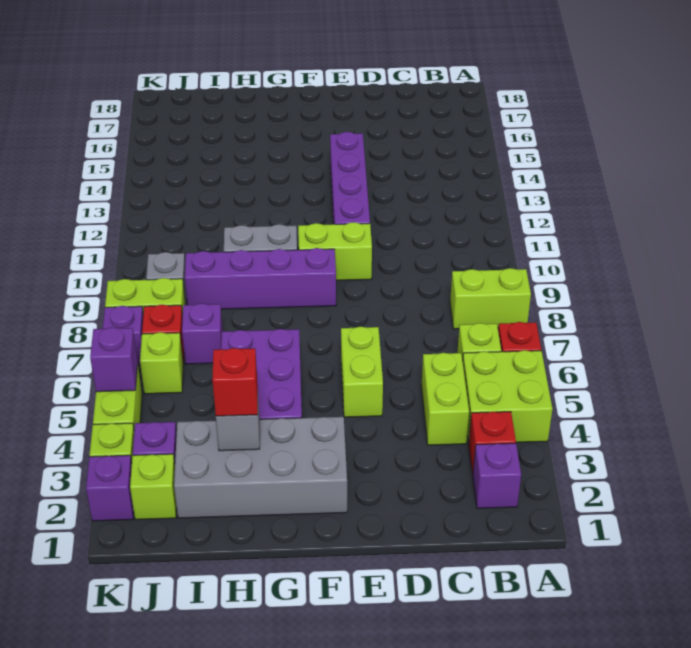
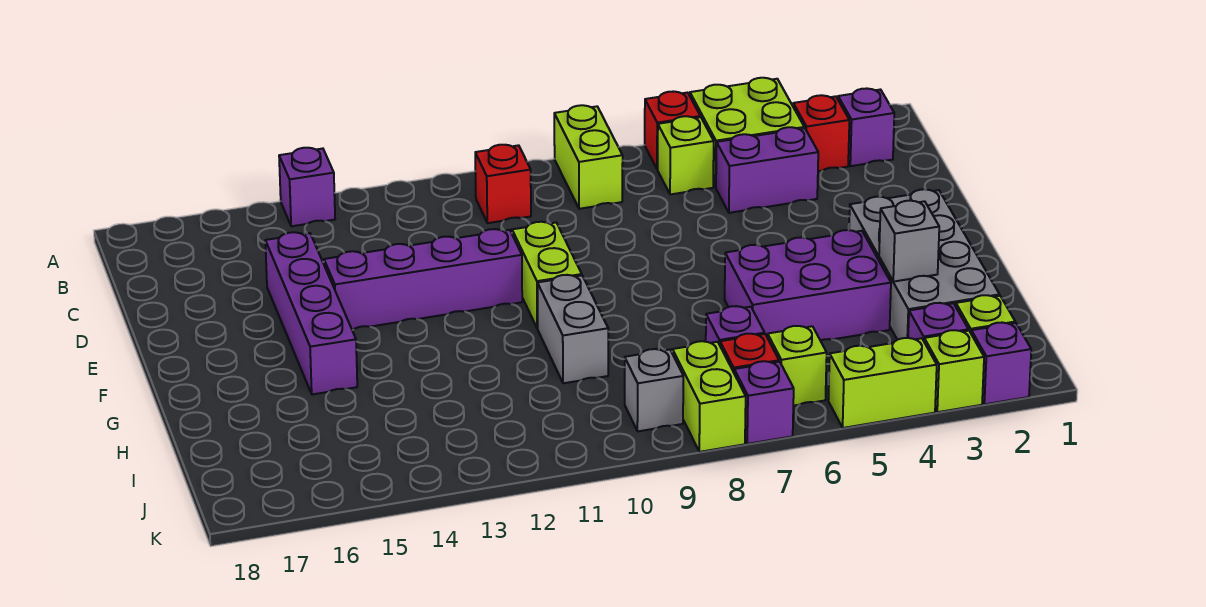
lime brick C4:C5 level 1 -> purple brick C4:C5 level 1
lime brick E5:E6 level 1 -> none
purple brick F9:I9 level 1 -> purple brick D15:G15 level 1
red brick H3 level 3 -> red brick B10 level 1
purple brick K5 level 2 -> purple brick A14 level 1

